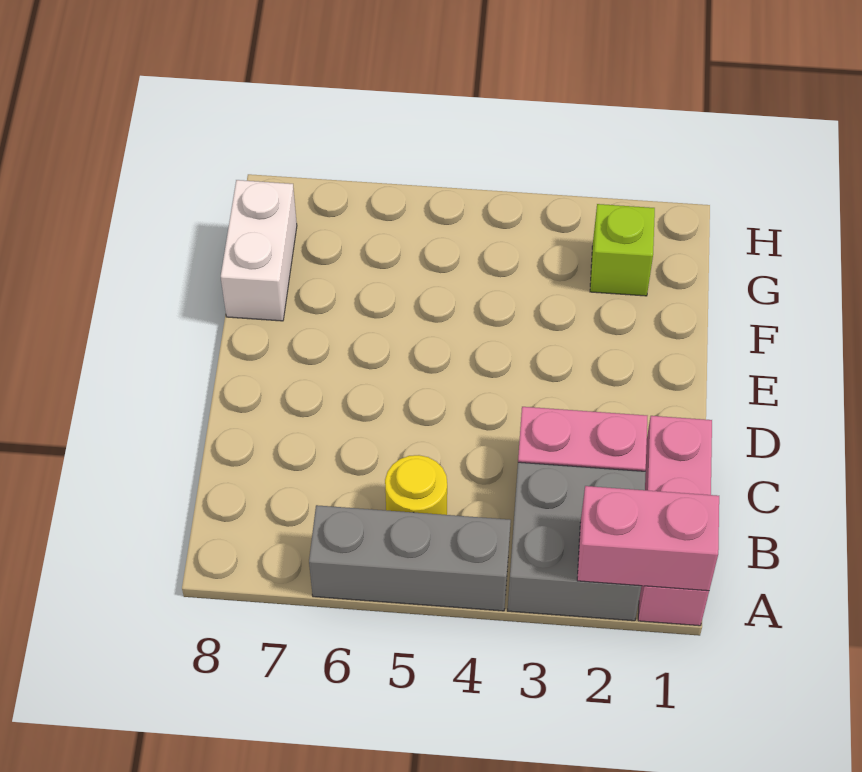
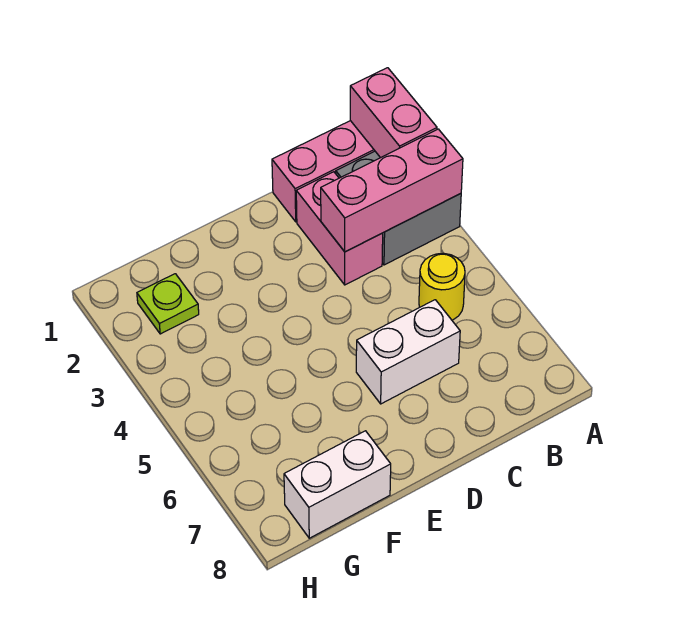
none -> pink brick A3:C3 level 2
grey brick A4:A6 level 1 -> none
none -> white brick C6:D6 level 1
lime brick G2 level 1 -> lime plate G2 level 1

